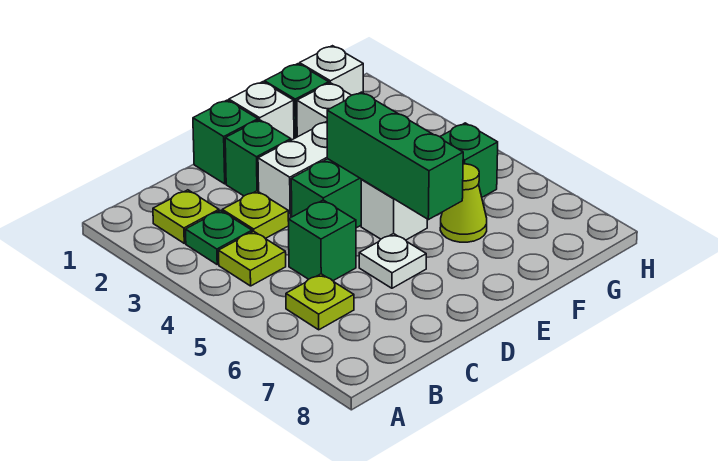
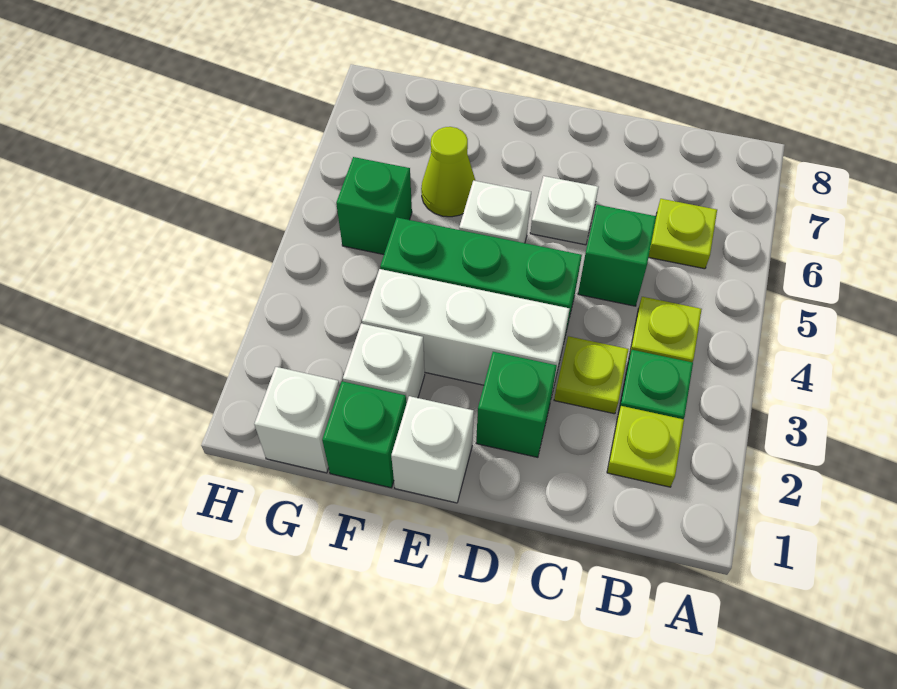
green brick D1 level 1 -> none
green brick E4:E6 level 2 -> none

